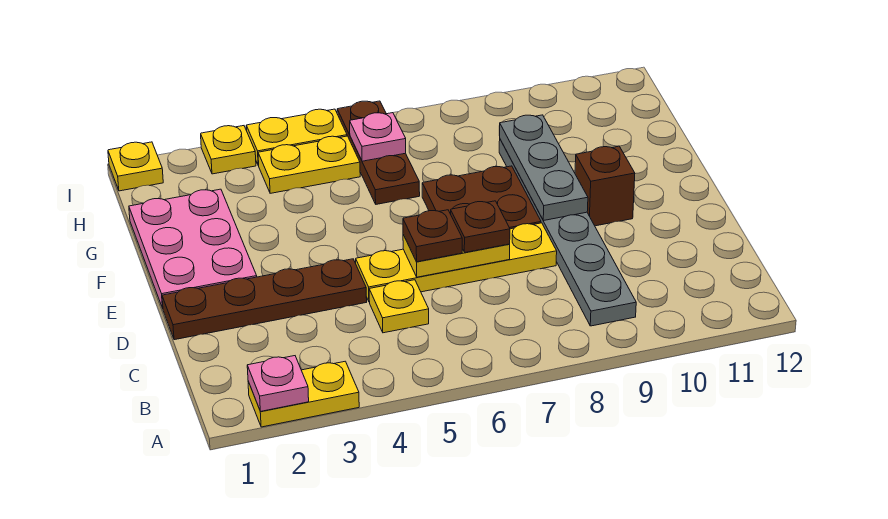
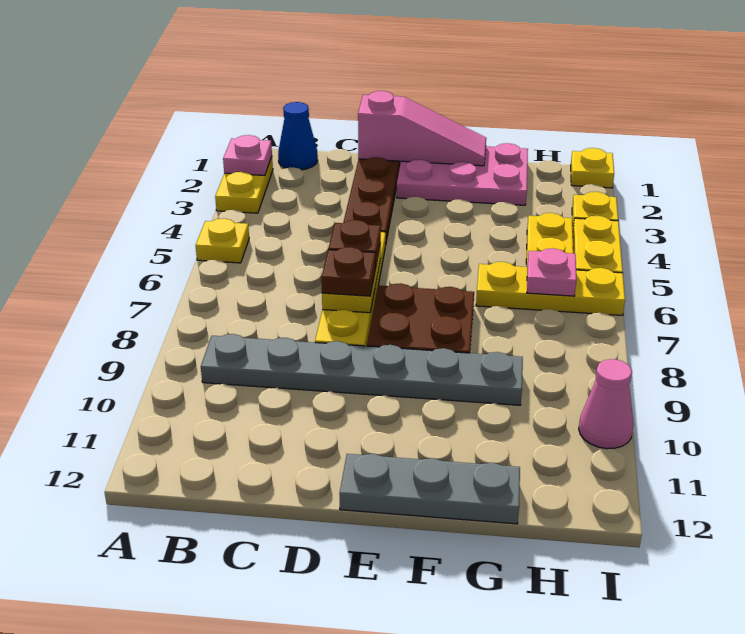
none -> blue cone B1 level 1
yellow plate C5 level 1 -> yellow plate A5 level 1
none -> pink slope D1:F1 level 2 top D
grey plate E9:G9 level 2 -> grey plate E12:G12 level 1
brown brick E10 level 1 -> none
brown plate G6:I6 level 1 -> yellow plate G6:I6 level 1
none -> pink cone I10 level 1

